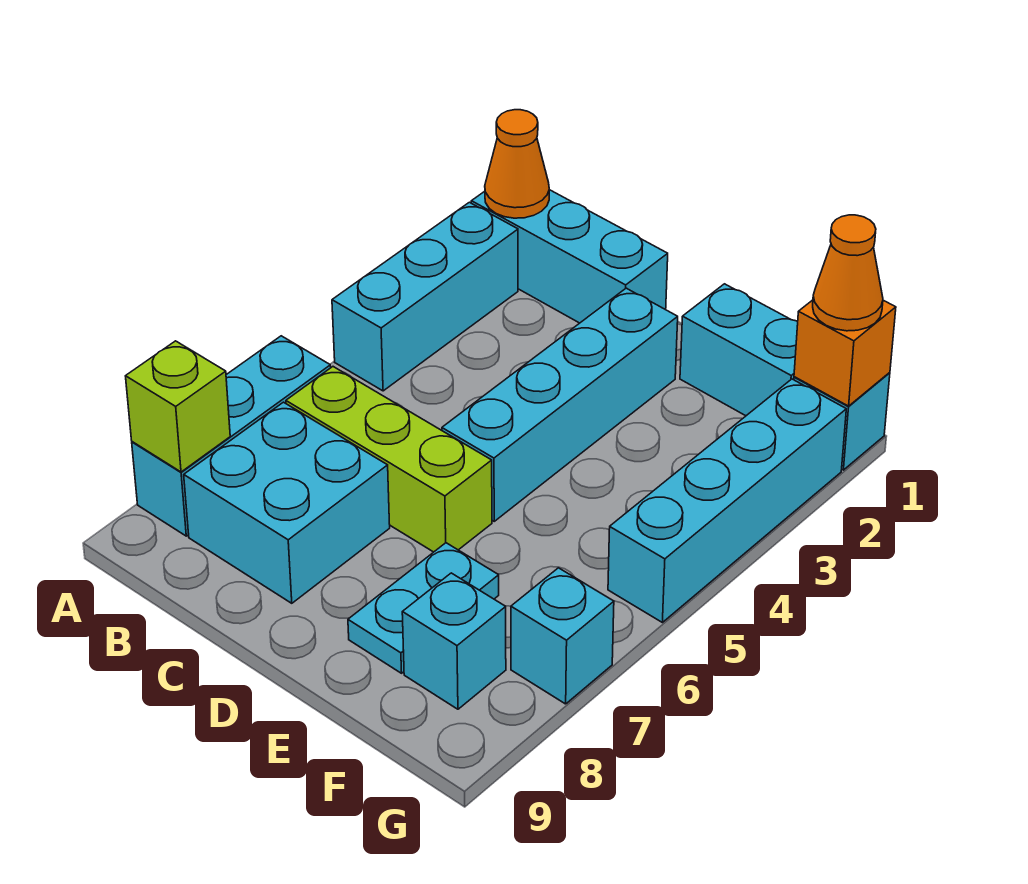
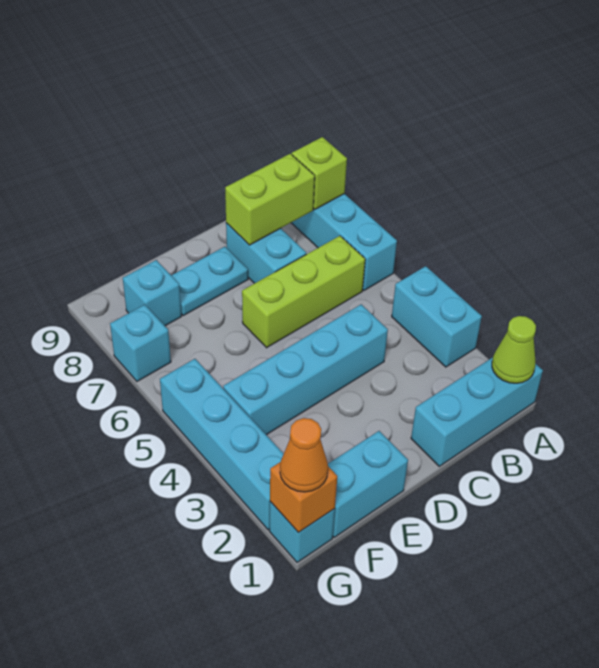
orange cone A1 level 2 -> lime cone A1 level 2
cyan brick A2:A4 level 1 -> cyan brick A3:A4 level 1
cyan brick B7:C8 level 1 -> cyan brick C7:C8 level 1
none -> lime brick B8:C8 level 2
cyan brick D2:D5 level 1 -> cyan brick C4:F4 level 1
cyan plate E7:E8 level 1 -> cyan plate D8:E8 level 1

